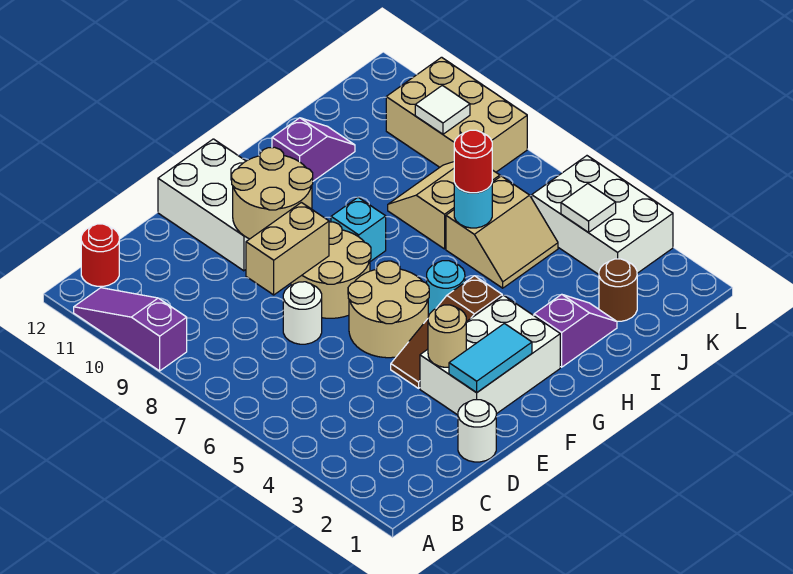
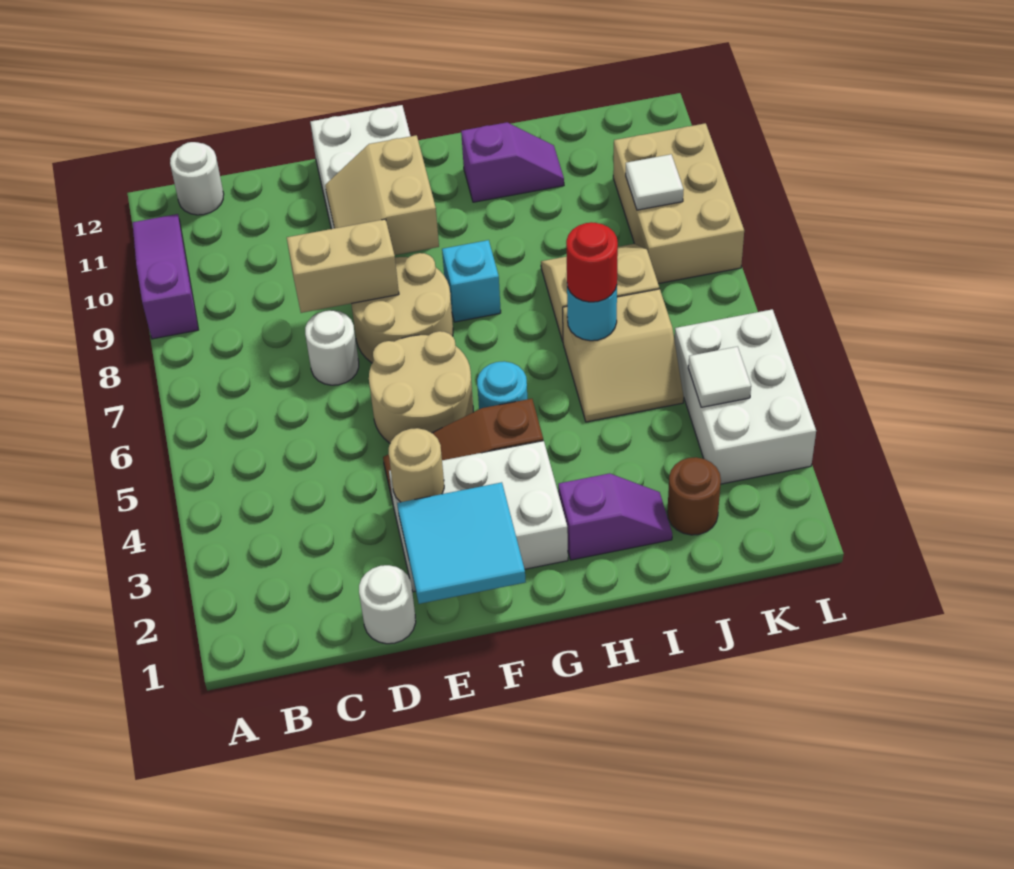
red round brick B12 level 1 -> white round brick B12 level 1
cyan tile E2:F2 level 2 -> cyan tile E1:F2 level 2
tan round brick E9:F10 level 2 -> tan slope E9:F10 level 2 top F

